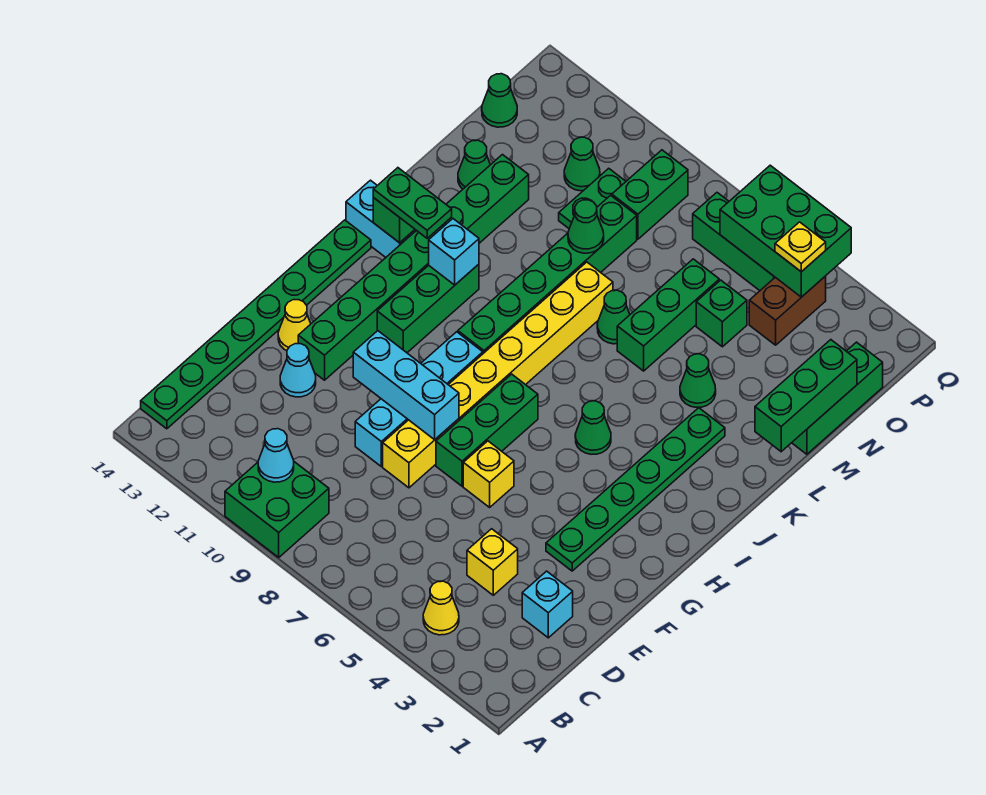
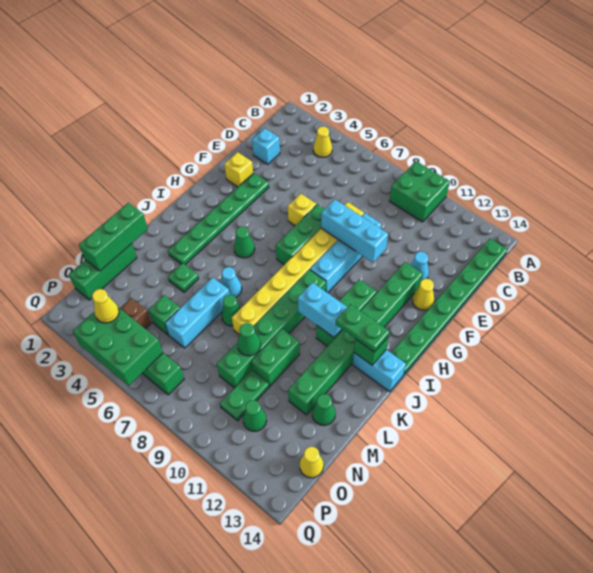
cyan cone B10 level 2 -> cyan cone K6 level 1
yellow brick D4 level 1 -> yellow brick F2 level 1
cyan brick J11 level 2 -> cyan brick J10:J11 level 2
green cone L4 level 1 -> green plate L4 level 1
green brick L6:N6 level 1 -> cyan brick L6:N6 level 1
green brick O9:P9 level 1 -> green brick L10:M10 level 1
green cone O14 level 1 -> yellow cone O14 level 1
yellow plate P4 level 3 -> yellow cone P4 level 3

